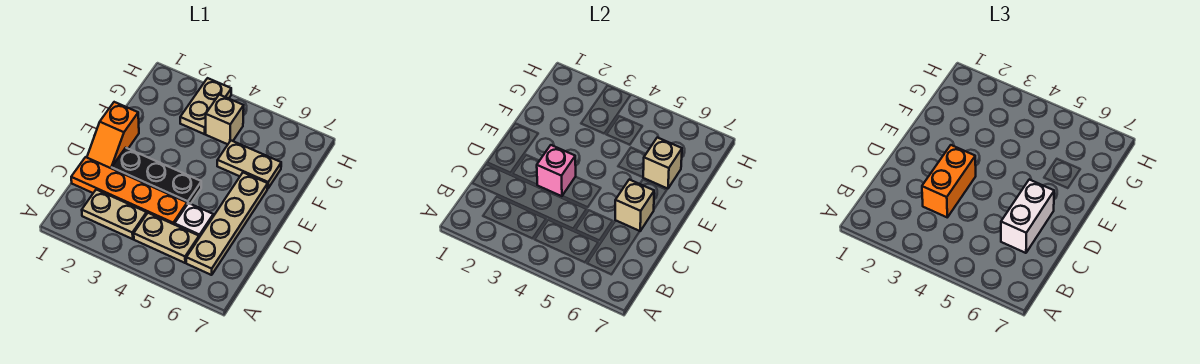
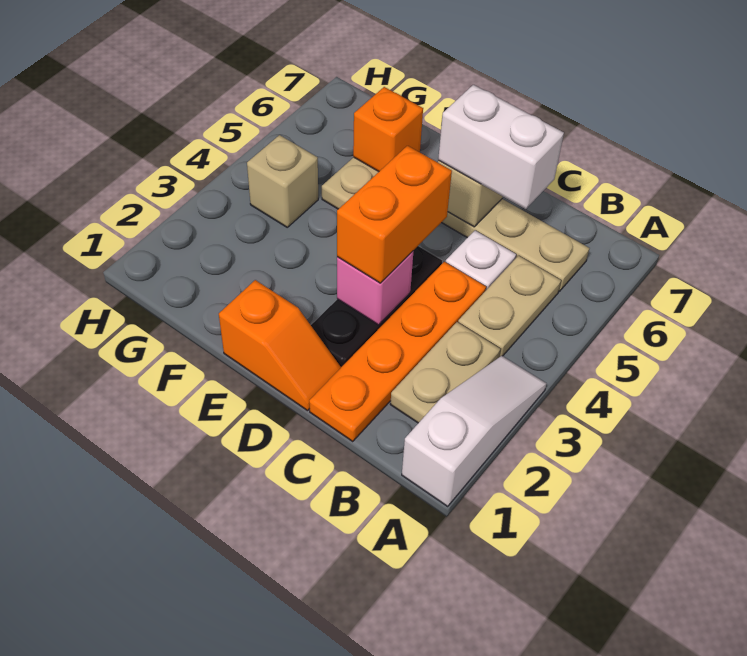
none -> white slope A1:A3 level 1 top 1
orange brick C3:D3 level 3 -> orange brick D3:D4 level 3
tan brick F6 level 2 -> orange brick F6 level 2
tan plate G3:H3 level 1 -> none

